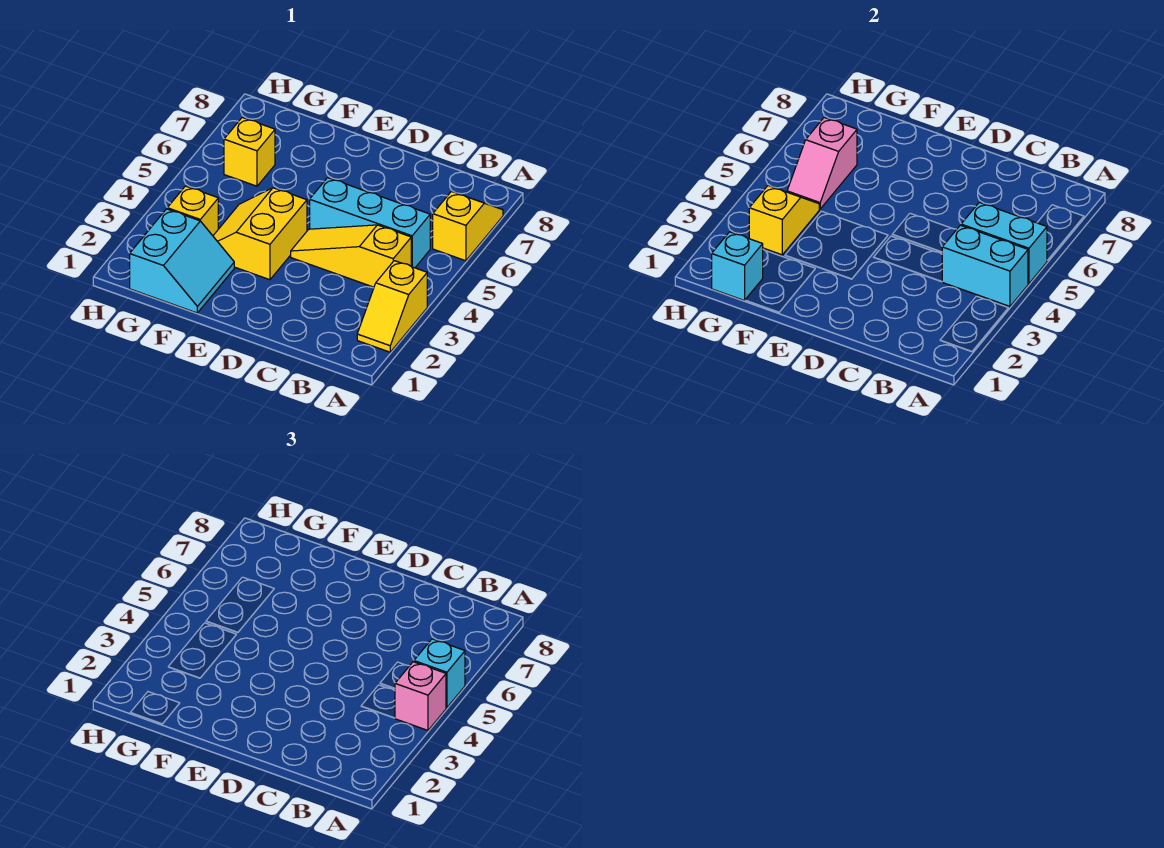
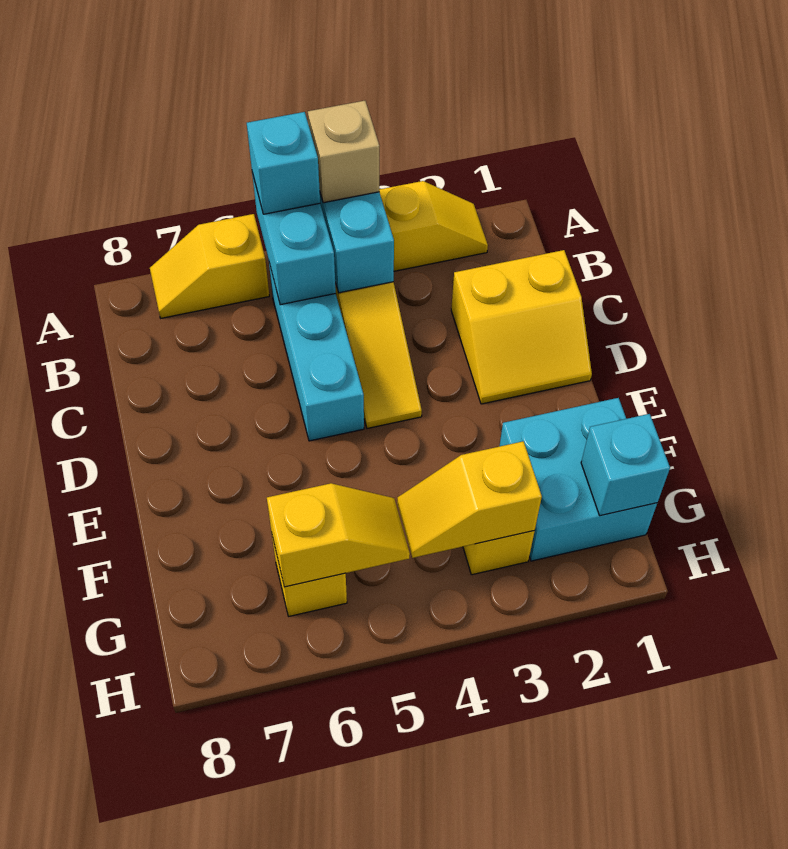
pink brick A4 level 3 -> tan brick A4 level 3
yellow slope E3:F4 level 1 top E -> yellow slope C1:D2 level 1 top C
cyan slope F1:G2 level 1 top G -> cyan brick F1:G2 level 1
pink slope G5:G6 level 2 top 6 -> yellow slope G5:G6 level 2 top 6

